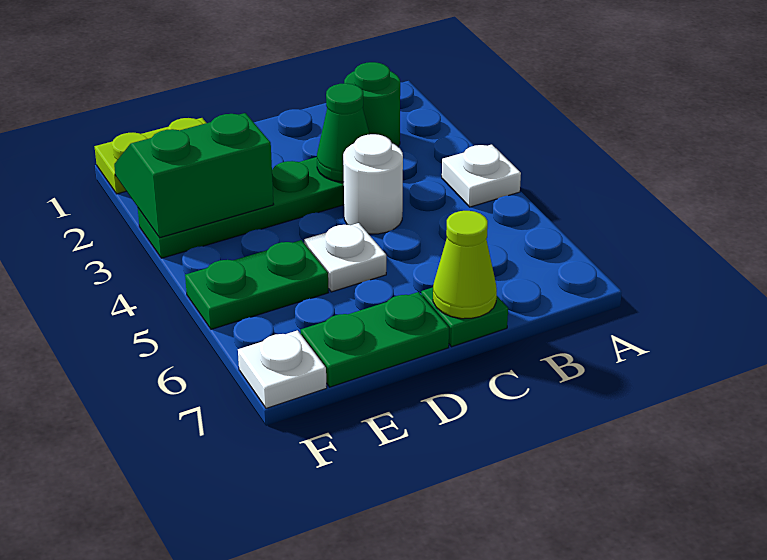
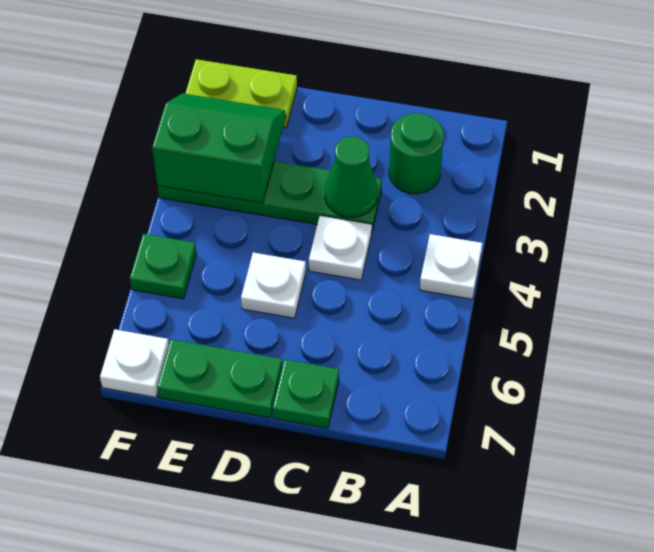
white round brick C4 level 1 -> white plate C4 level 1
lime cone C7 level 2 -> none
green plate E5:F5 level 1 -> green plate F5 level 1

